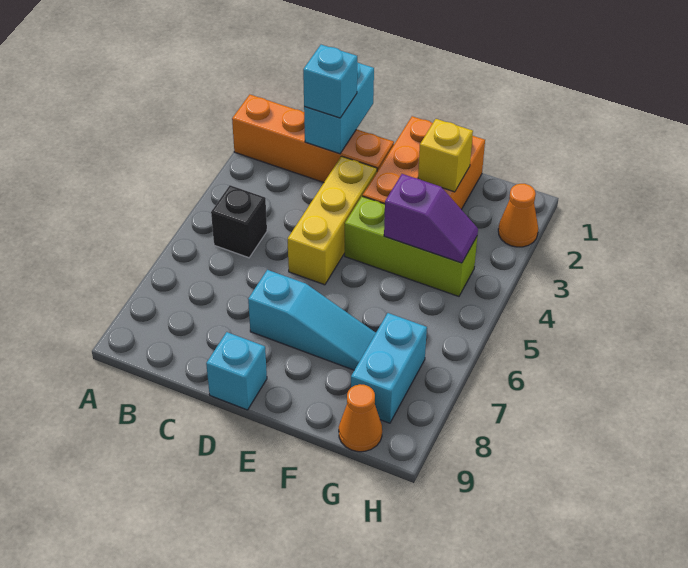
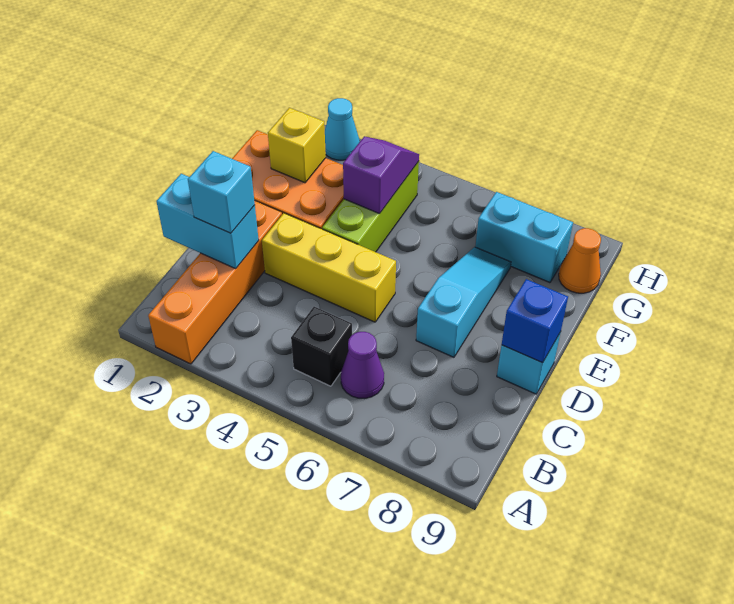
none -> purple cone B6 level 1
none -> blue brick D9 level 2
orange cone H2 level 1 -> cyan cone H2 level 1

